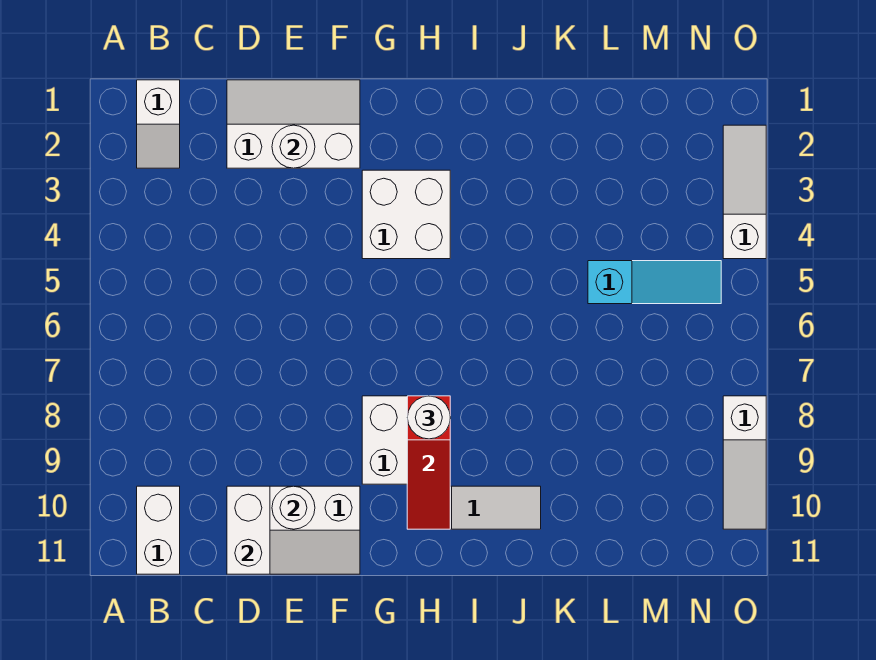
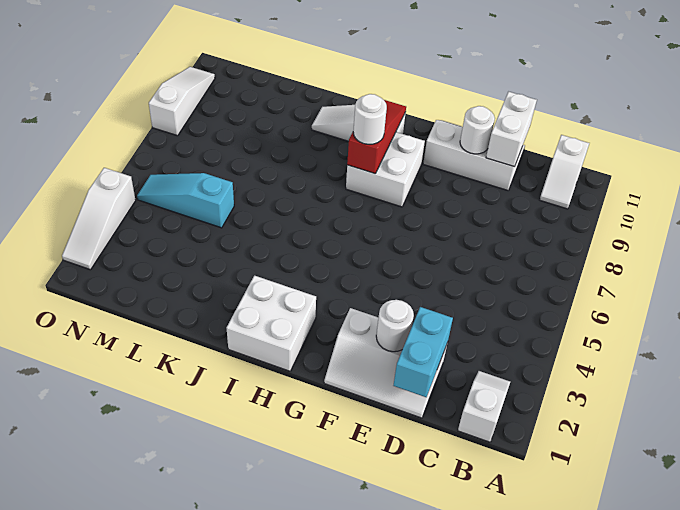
white brick B10:B11 level 1 -> white slope B10:B11 level 1 top 11
none -> cyan brick D1:D2 level 2
white brick G3:H4 level 1 -> white brick H1:I2 level 1

